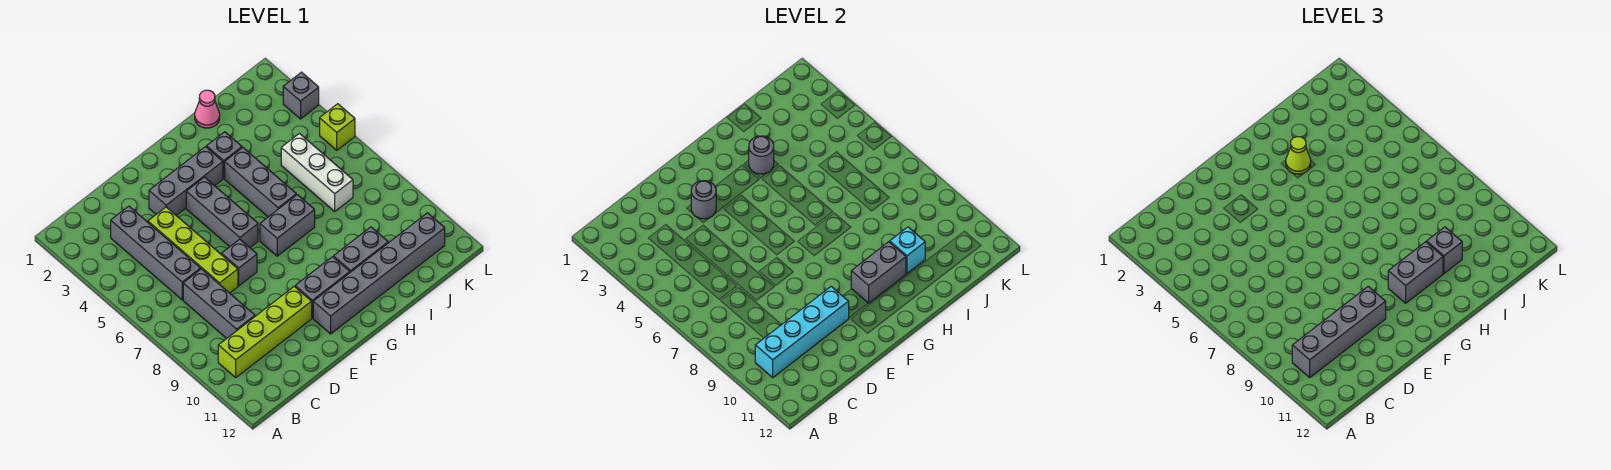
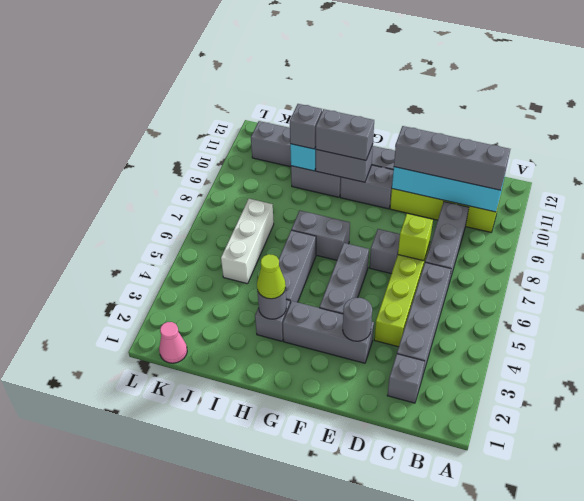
pink cone I1 level 1 -> pink cone K1 level 1
grey brick L3 level 1 -> grey brick C2 level 1
lime brick L5 level 1 -> lime brick D7 level 2

